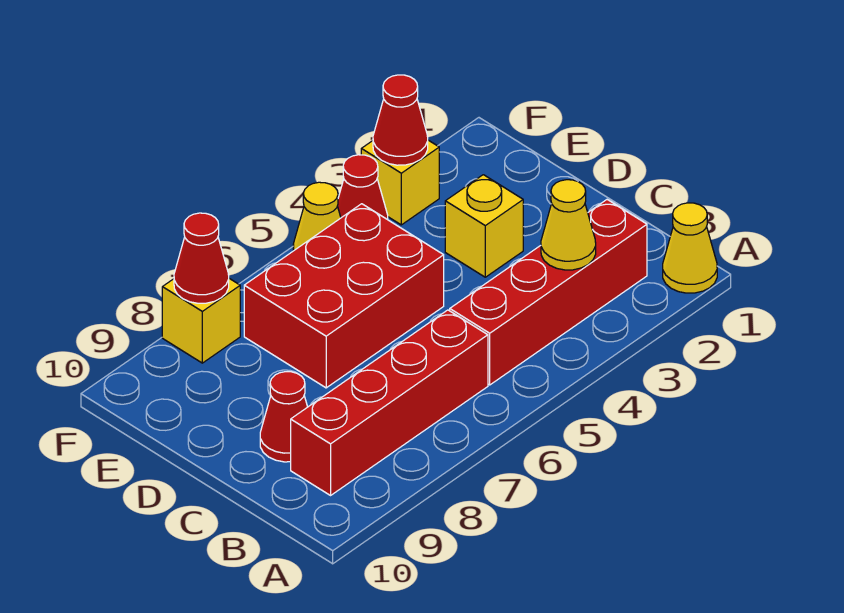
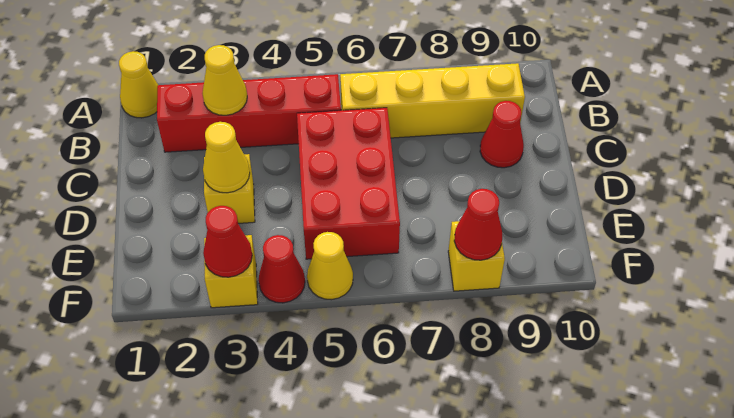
red brick B6:B9 level 1 -> yellow brick B6:B9 level 1
none -> yellow cone D3 level 2
red brick D5:E7 level 1 -> red brick C5:E6 level 1

